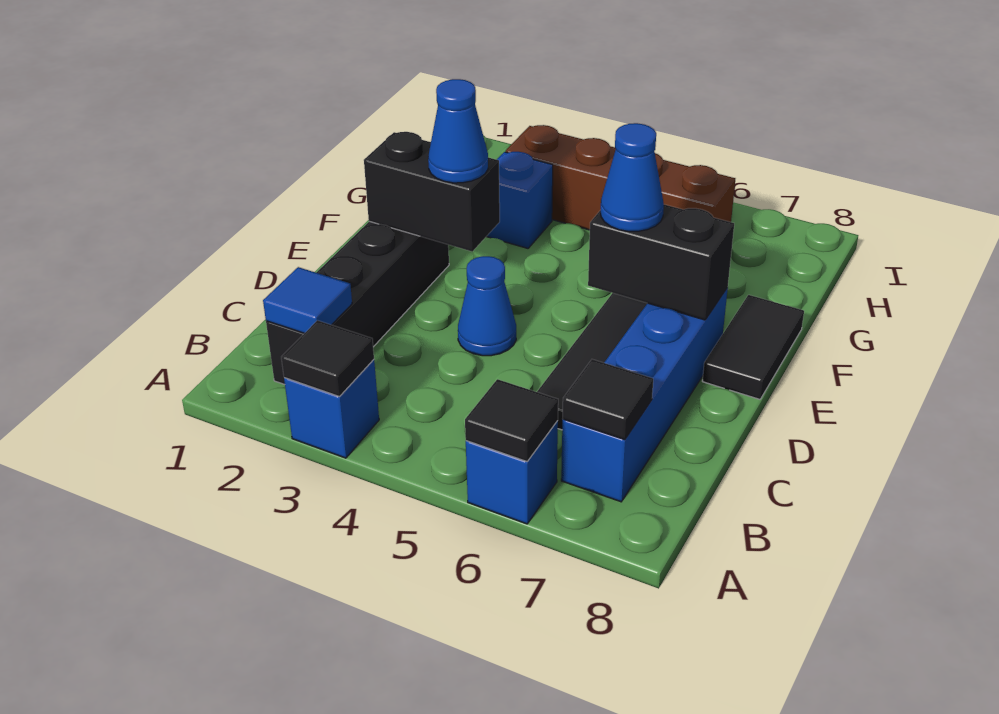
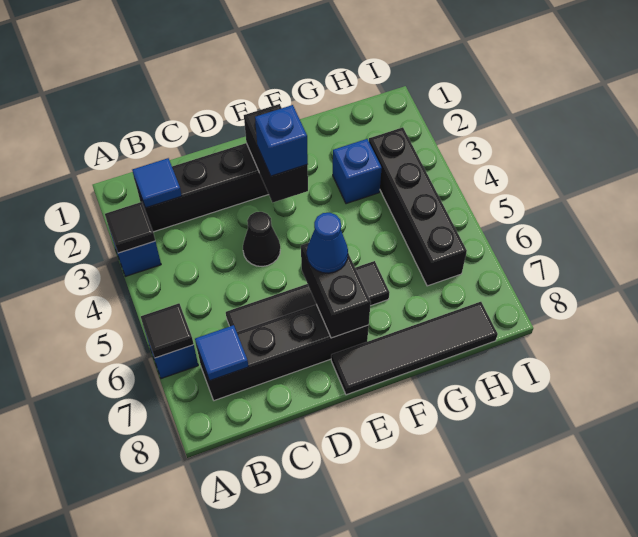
blue brick B7:E7 level 1 -> black brick B7:E7 level 1
black tile B7 level 2 -> blue tile B7 level 2
blue cone D4 level 1 -> black cone D4 level 1
blue cone E3 level 3 -> blue brick E3 level 3
black tile E8:F8 level 1 -> black tile E8:H8 level 1
brown brick H3:H6 level 1 -> black brick H3:H6 level 1

